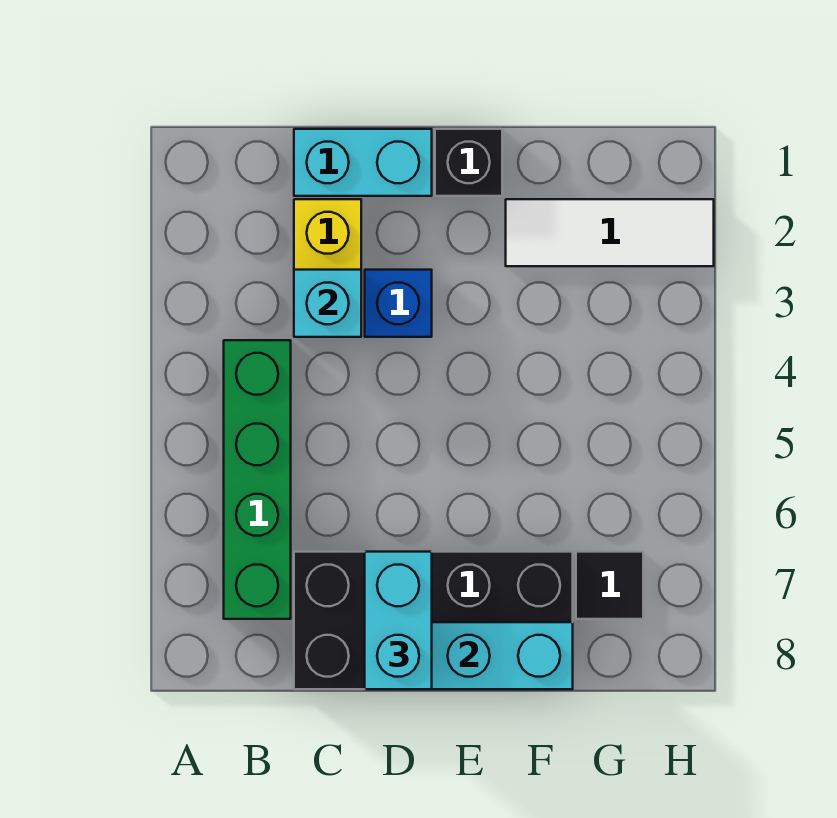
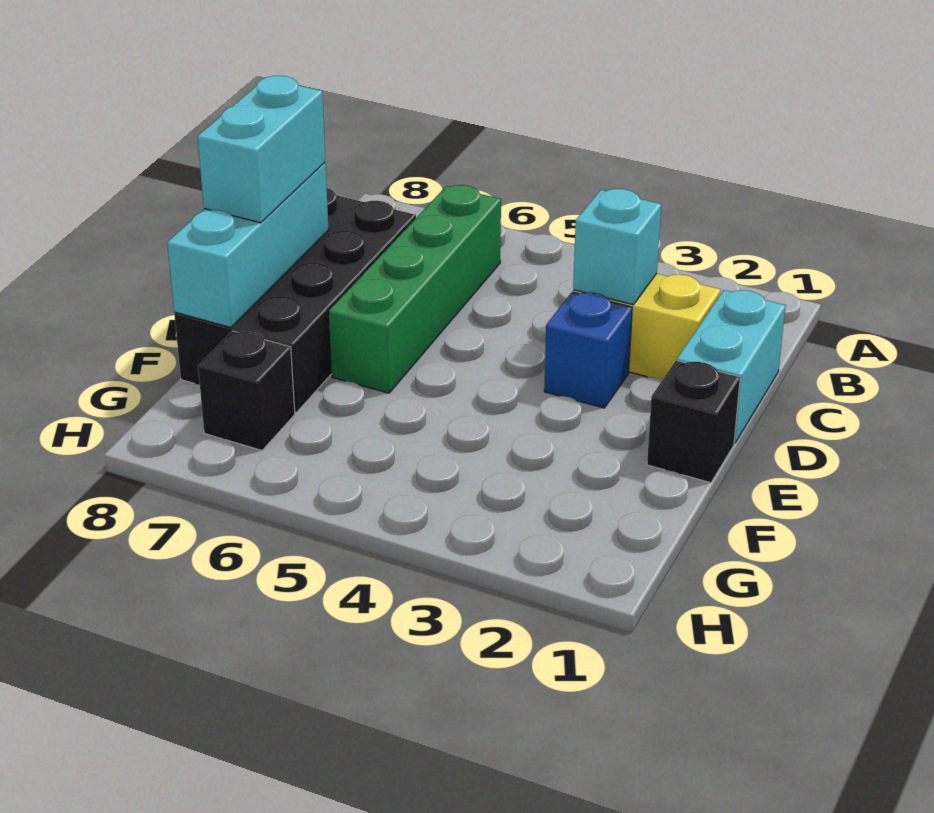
green brick B4:B7 level 1 -> green brick B6:E6 level 1
cyan brick D7:D8 level 3 -> cyan brick D8:E8 level 3
white tile F2:H2 level 1 -> none
black tile G7 level 1 -> black brick G7 level 1

